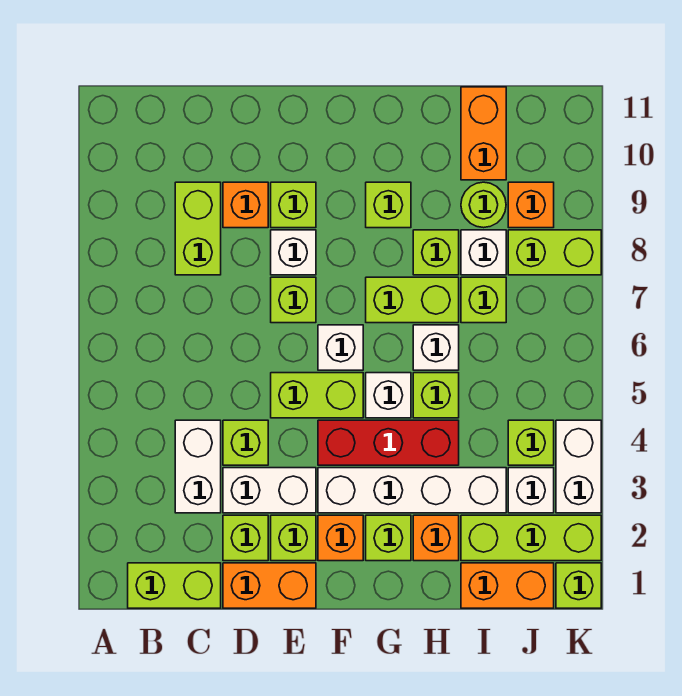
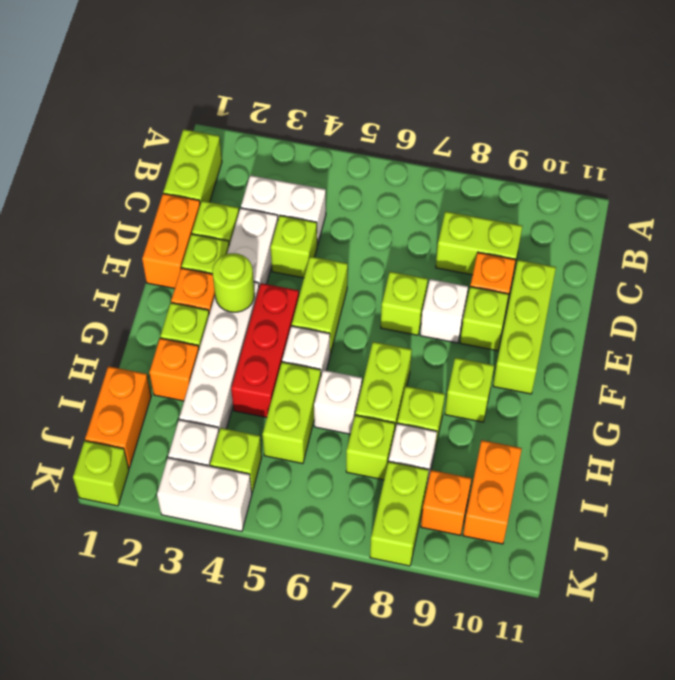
white brick F6 level 1 -> none
lime brick H5 level 1 -> lime brick H5:I5 level 1
lime brick I2:K2 level 1 -> lime brick D10:F10 level 1
lime round brick I9 level 1 -> lime round brick F3 level 2
orange brick I10:I11 level 1 -> orange brick I10:J10 level 1

